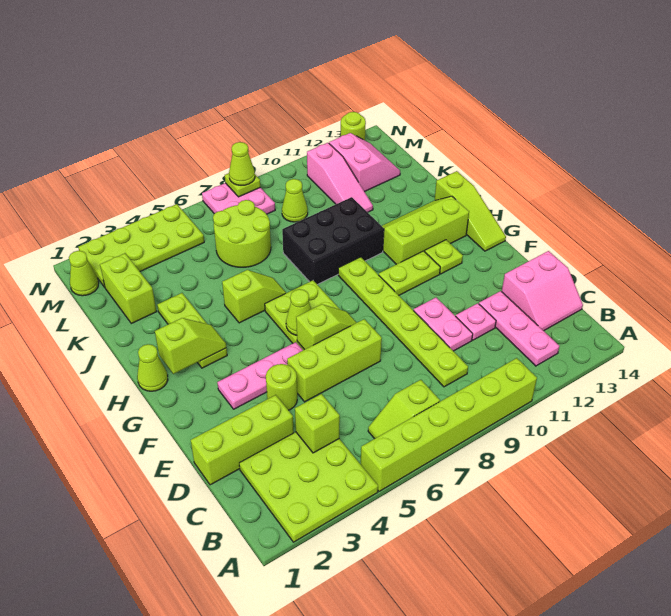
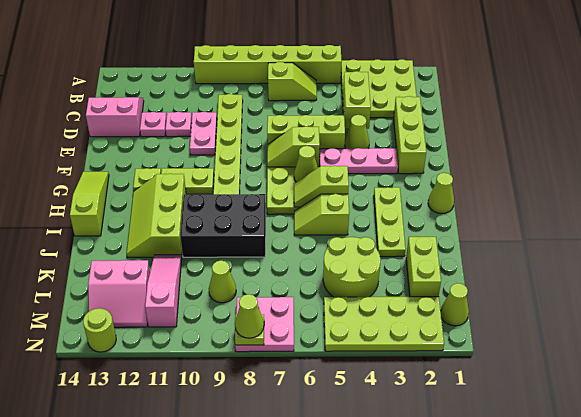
pink plate B12:D12 level 1 -> pink plate D12 level 1
lime brick C4 level 2 -> lime brick C4:D4 level 2
lime brick D1:D3 level 1 -> lime brick D2:F2 level 1
lime round brick E4 level 1 -> lime cone E4 level 1
lime slope H2:H3 level 2 top 2 -> lime slope H5:H6 level 2 top 5
lime slope H11:I13 level 1 top H -> lime slope H11:J12 level 1 top 11
lime round brick K6:L7 level 1 -> lime round brick K4:L5 level 1
pink slope L12:M13 level 1 top 12 -> pink slope L12:M13 level 1 top L

